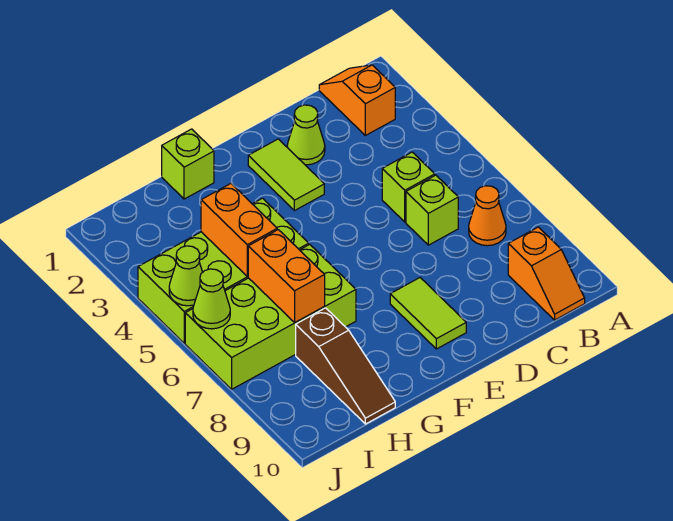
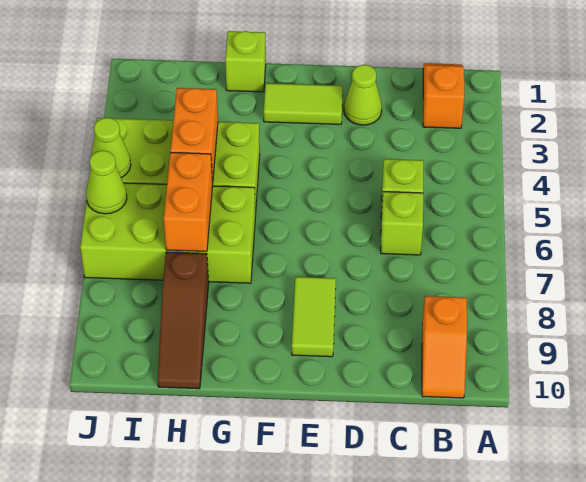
orange cone B7 level 1 -> none
lime tile E2:E3 level 1 -> lime tile E2:F2 level 1

